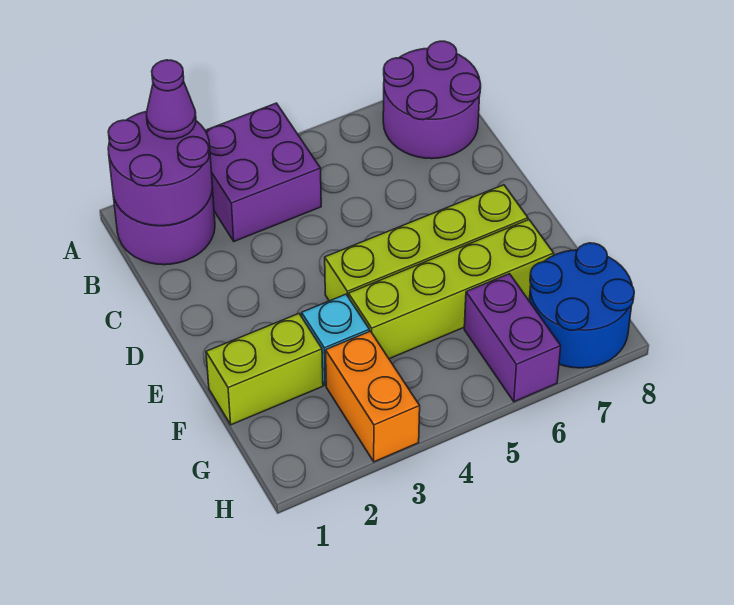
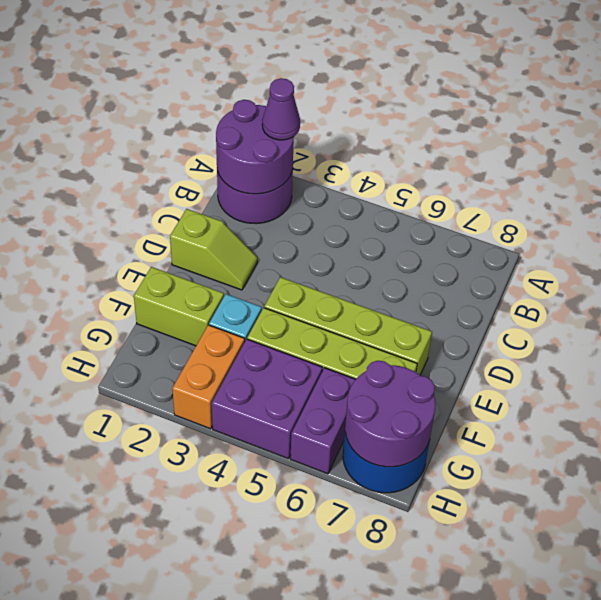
purple brick A3:B4 level 1 -> purple brick G4:H5 level 1
purple round brick A7:B8 level 1 -> purple round brick G7:H8 level 2
none -> lime slope D1:D2 level 1 top 1

